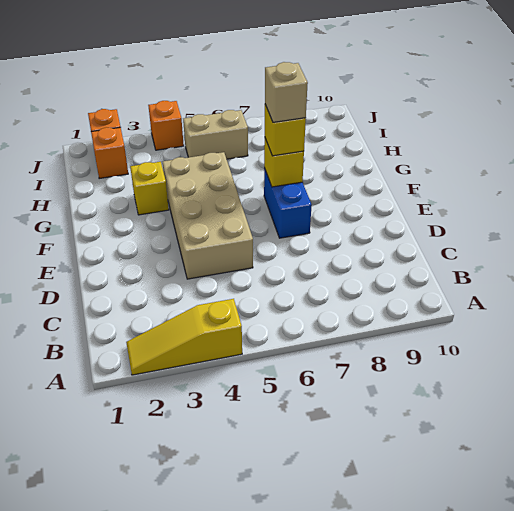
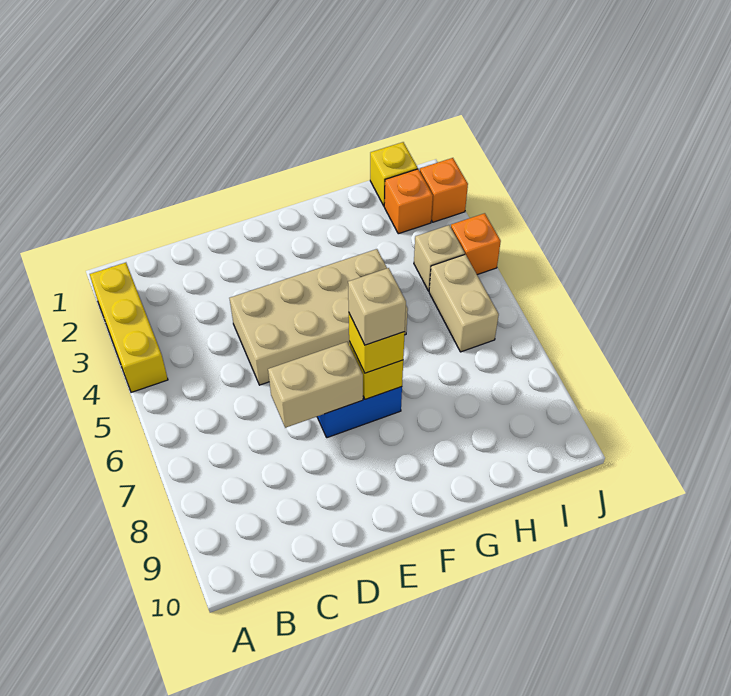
yellow slope A2:A4 level 1 top 4 -> yellow brick A2:A4 level 1
none -> tan brick D7:E7 level 2
yellow brick G3 level 1 -> yellow brick I1 level 1
none -> tan brick I4 level 1

